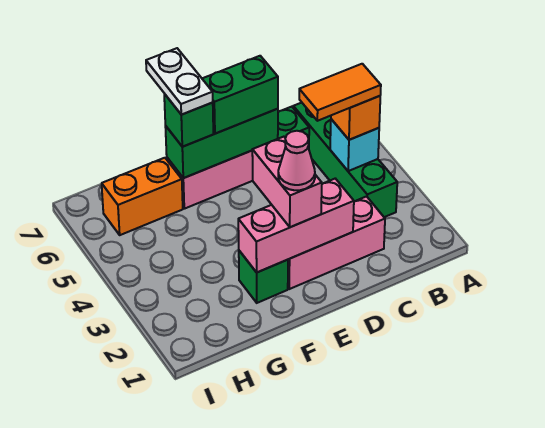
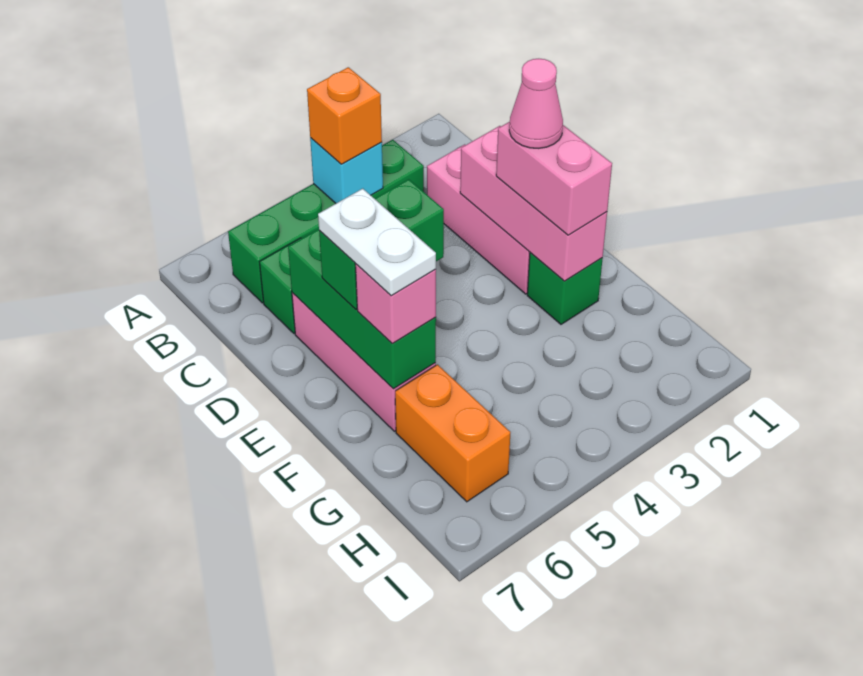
orange tile B4:C4 level 4 -> none
green brick D6:E6 level 3 -> green brick E5:E6 level 3
pink brick E2:E3 level 3 -> pink brick E2:F2 level 3
green brick F6 level 3 -> pink brick F6 level 3
white plate F6:F7 level 4 -> white plate E6:F6 level 4

